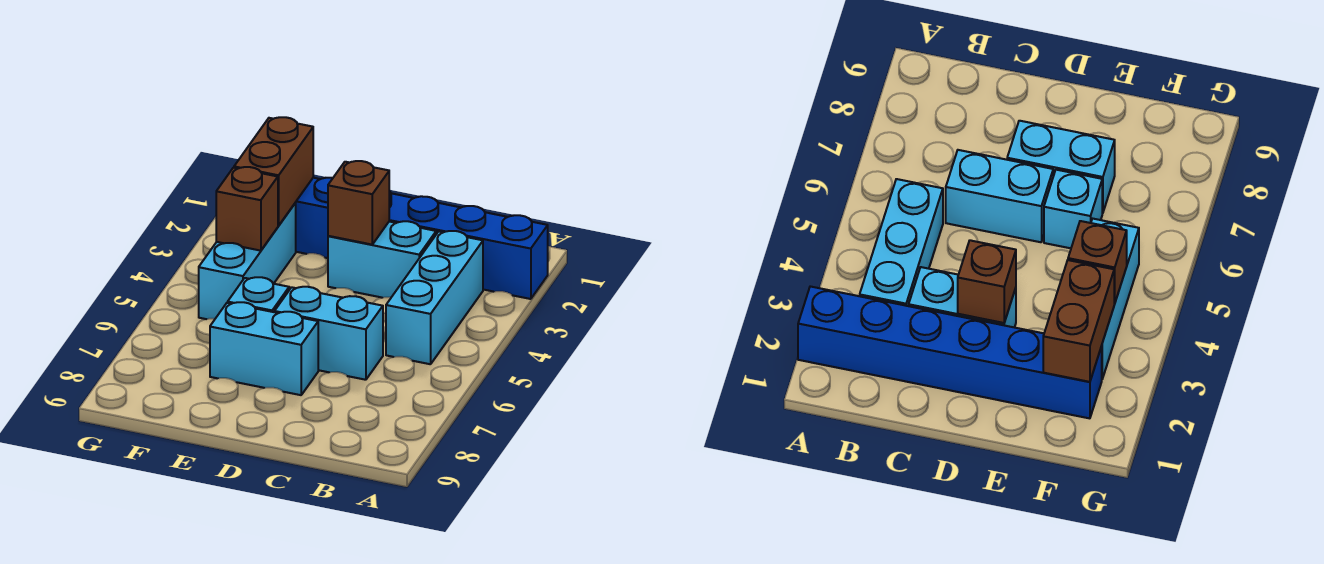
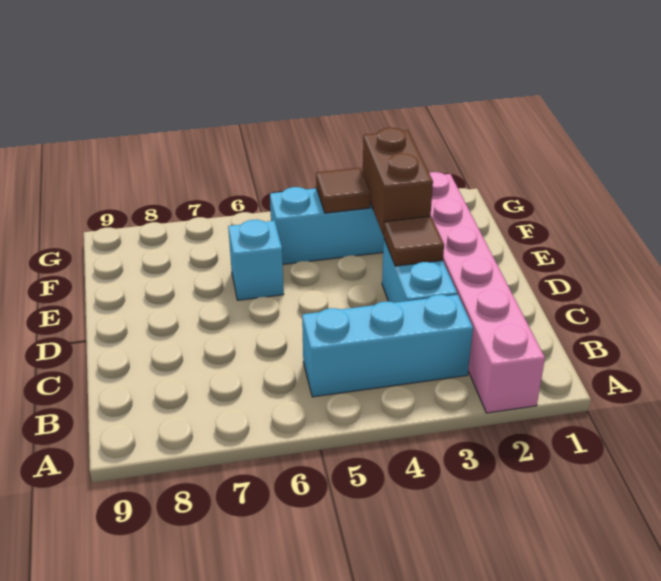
blue brick A2:F2 level 1 -> pink brick A2:F2 level 1
cyan brick C6:D6 level 1 -> none
brown brick D3 level 2 -> brown tile D3 level 2
cyan brick D7:E7 level 1 -> none
brown brick F2:F3 level 2 -> brown brick E3:F3 level 2
brown brick F4 level 2 -> brown tile F4 level 2

